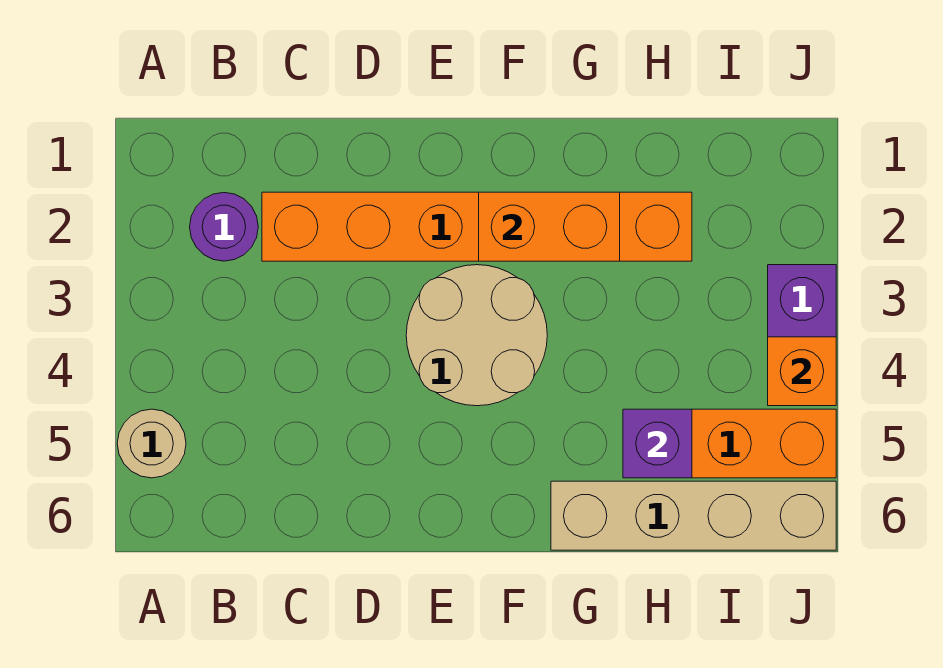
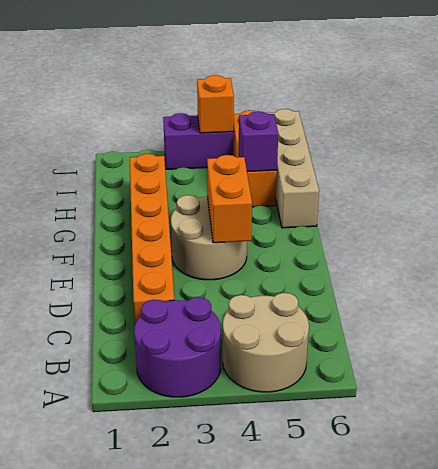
tan round brick A5 level 1 -> tan round brick A4:B5 level 1
purple round brick B2 level 1 -> purple round brick A2:B3 level 1
orange brick F2:G2 level 2 -> orange brick E4:F4 level 2

